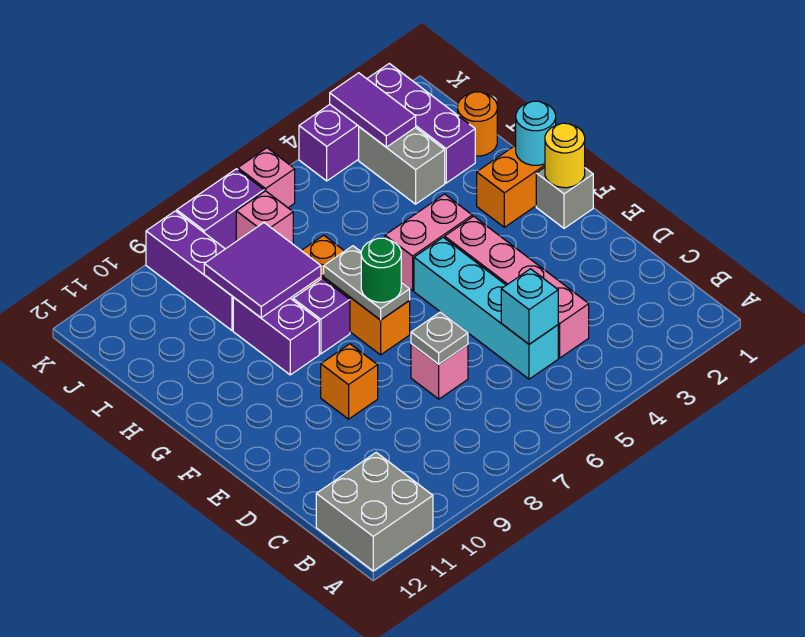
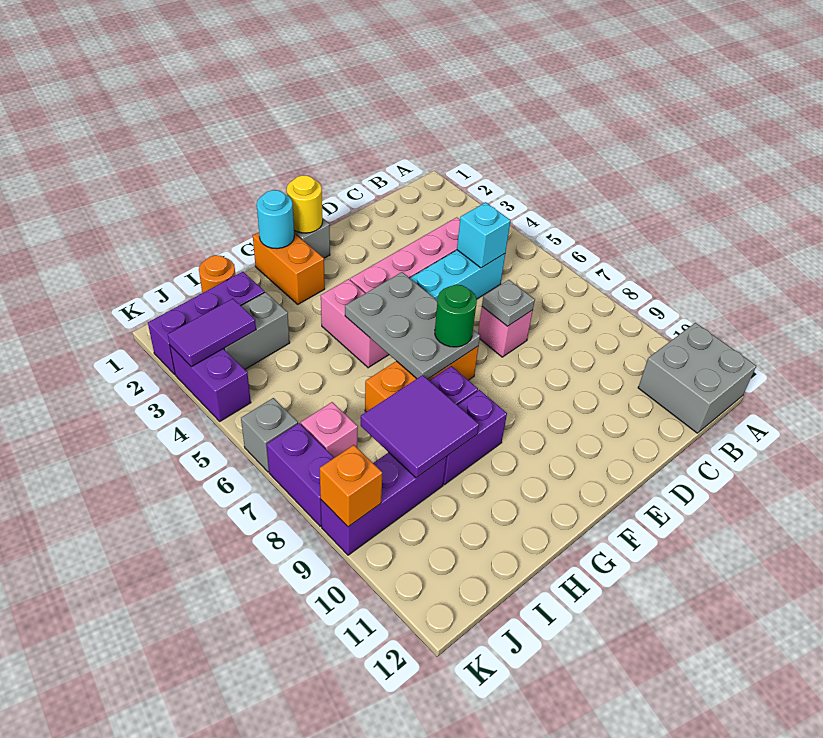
orange brick E9 level 1 -> orange brick K9 level 2
grey plate F7:G7 level 2 -> grey plate F5:G7 level 2
pink brick K6 level 1 -> grey brick K6 level 1

